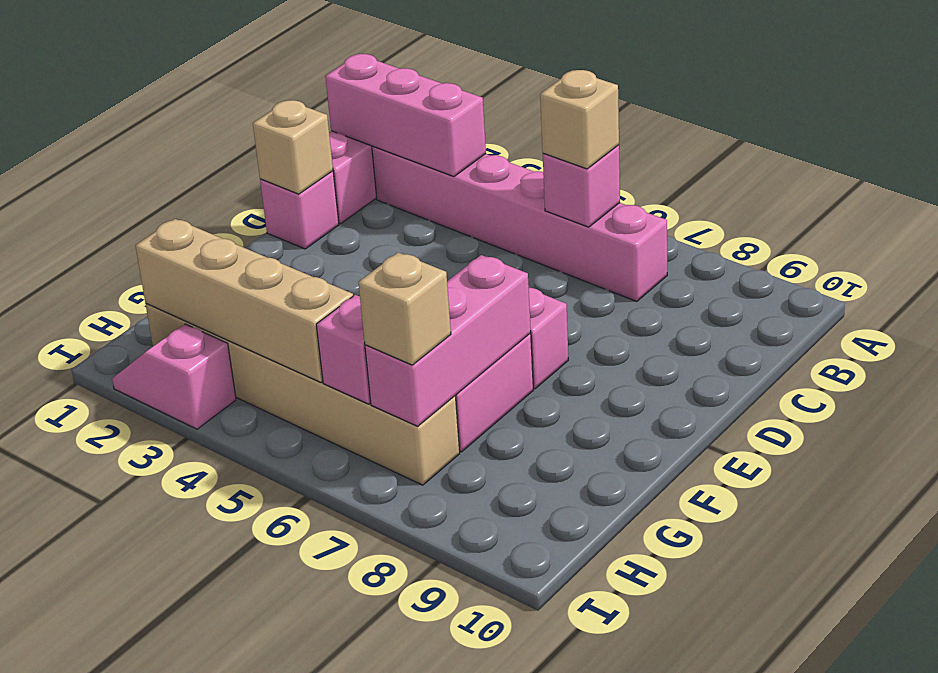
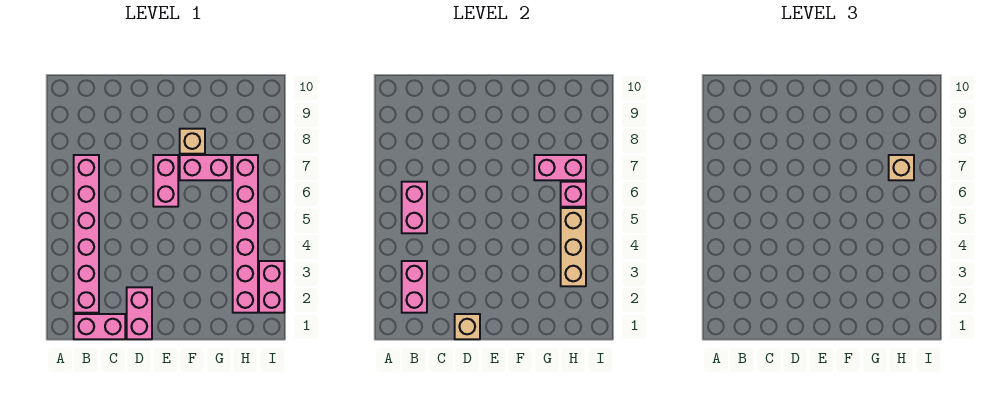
pink brick B1:B3 level 2 -> pink brick B2:B3 level 2
pink brick B6 level 2 -> pink brick B5:B6 level 2
tan brick B6 level 3 -> tan brick F8 level 1
pink brick D1 level 1 -> pink brick D1:D2 level 1
pink brick F7:H7 level 2 -> pink brick G7:H7 level 2
tan brick H2:H7 level 1 -> pink brick H2:H7 level 1
tan brick H2:H5 level 2 -> tan brick H3:H5 level 2
pink slope I2:I3 level 1 top 3 -> pink brick I2:I3 level 1

